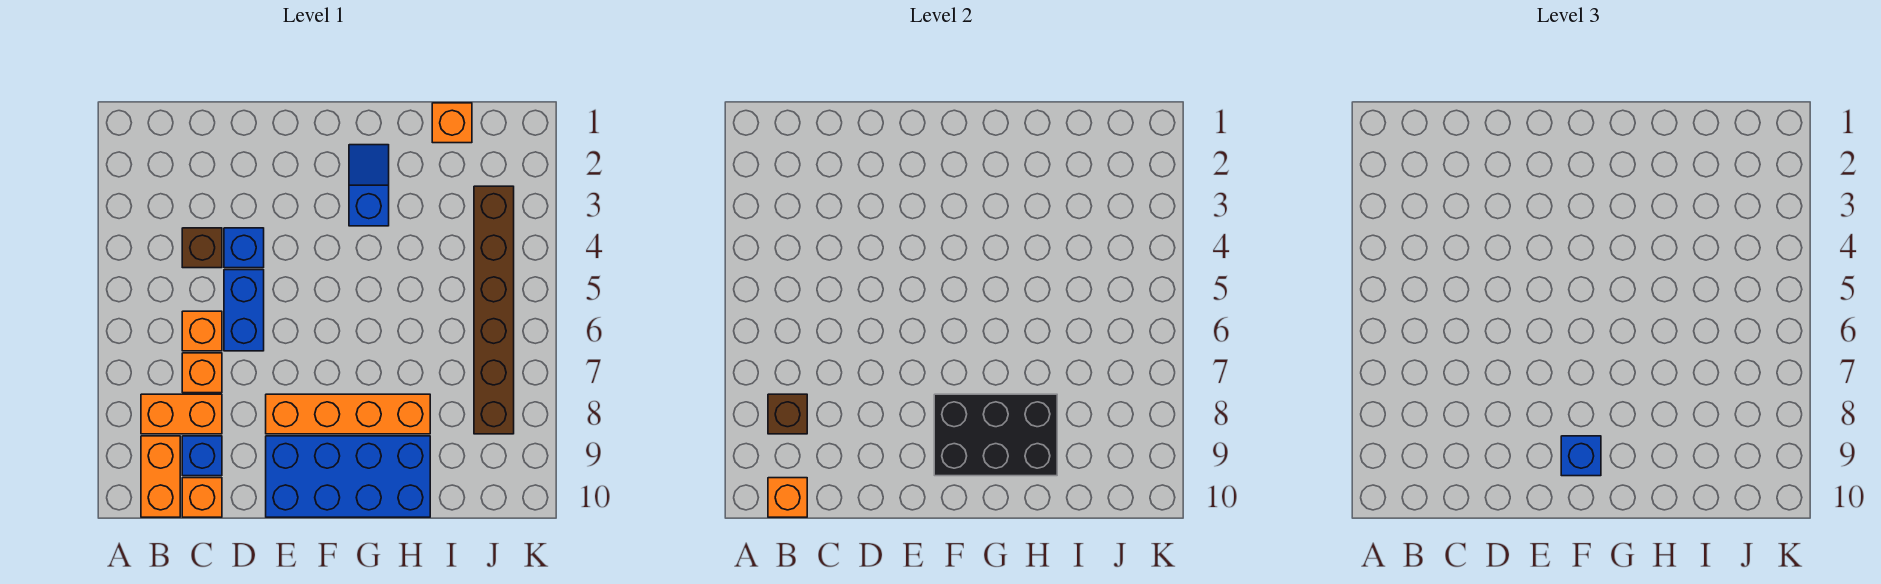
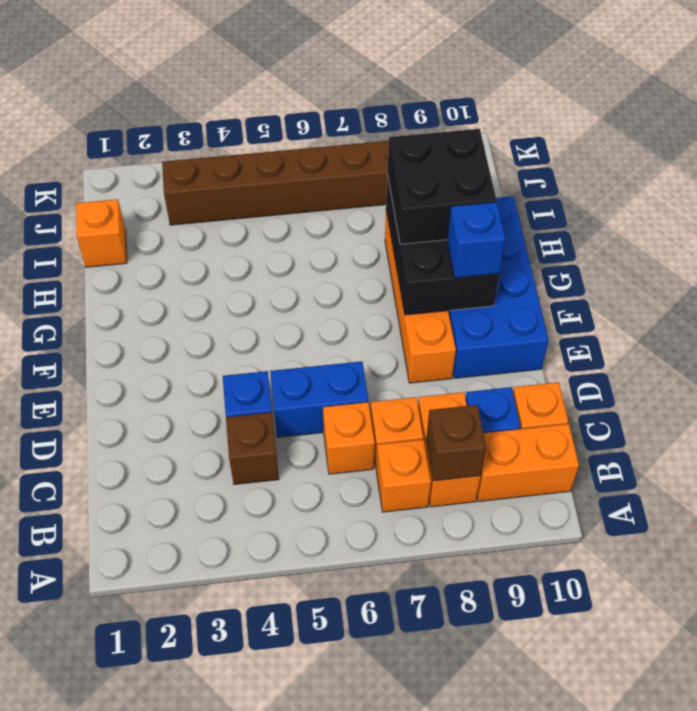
orange brick B10 level 2 -> orange brick B7 level 1
blue slope G2:G3 level 1 top 3 -> none
none -> black brick G8:H9 level 3

